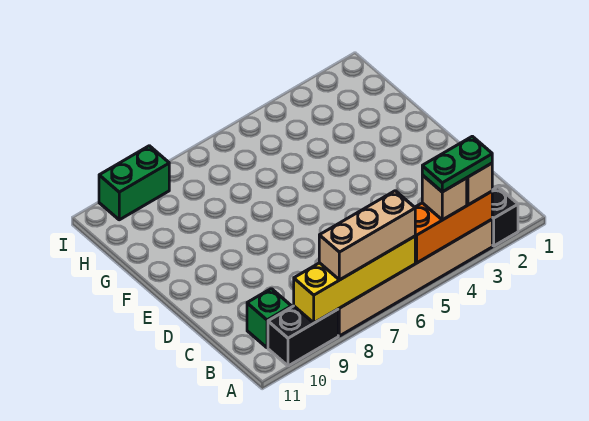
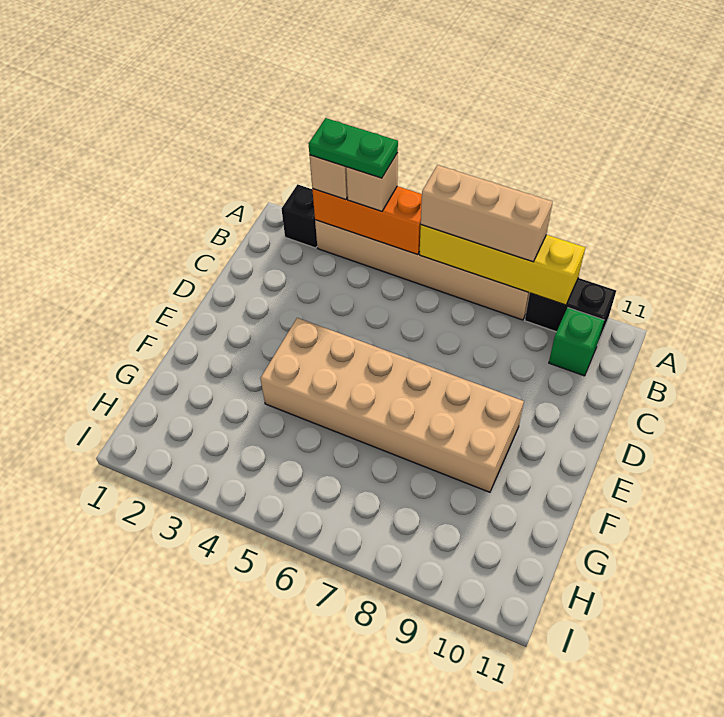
none -> tan brick E4:F9 level 1
green brick I9:I10 level 1 -> none

